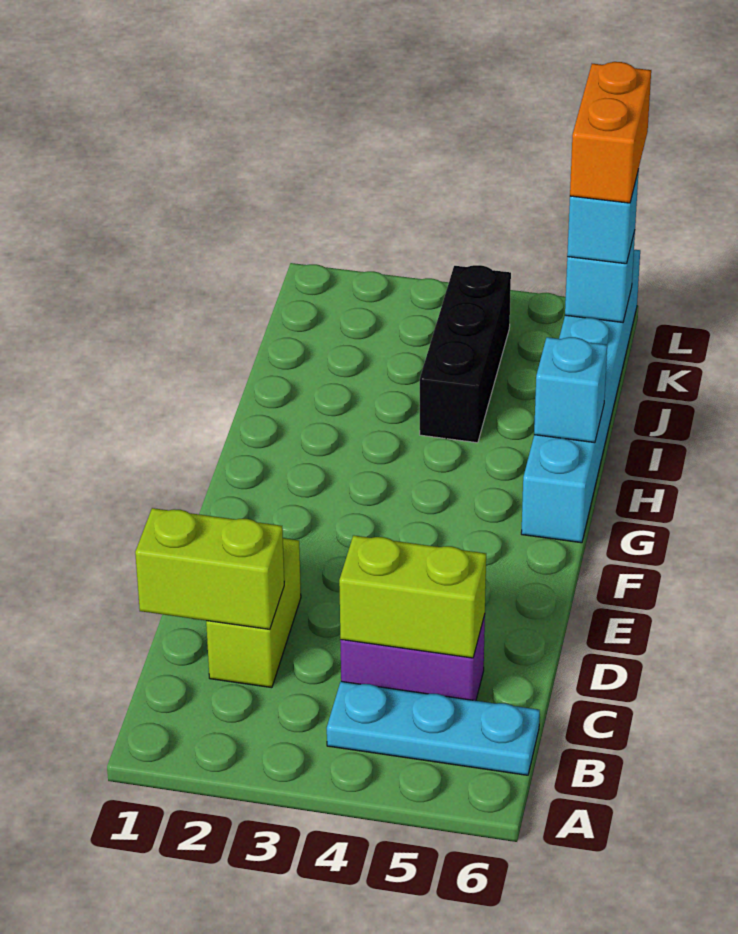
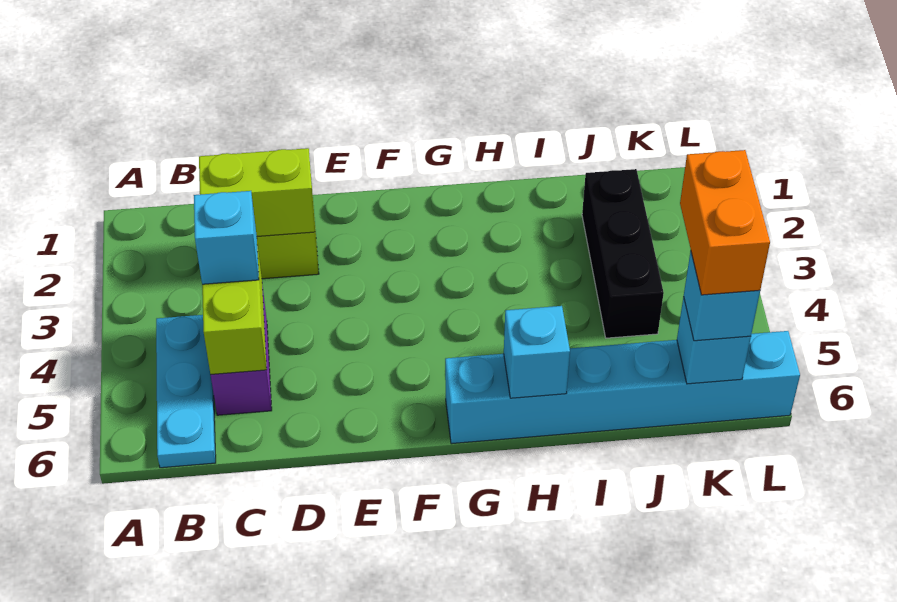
lime brick C1:C2 level 2 -> lime brick C2:D2 level 2
none -> cyan brick C4 level 3
black brick I4:K4 level 1 -> black brick J2:J4 level 1
orange brick K6:L6 level 4 -> orange brick K5:K6 level 4

